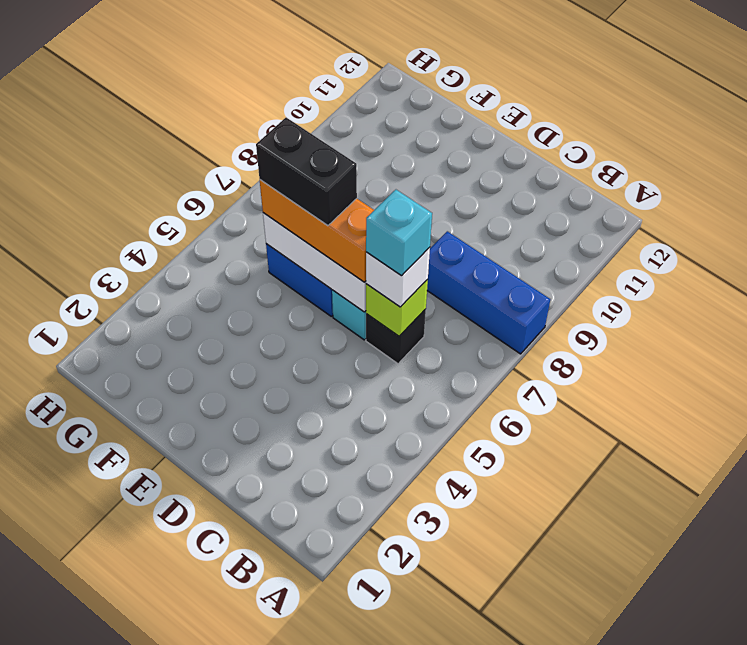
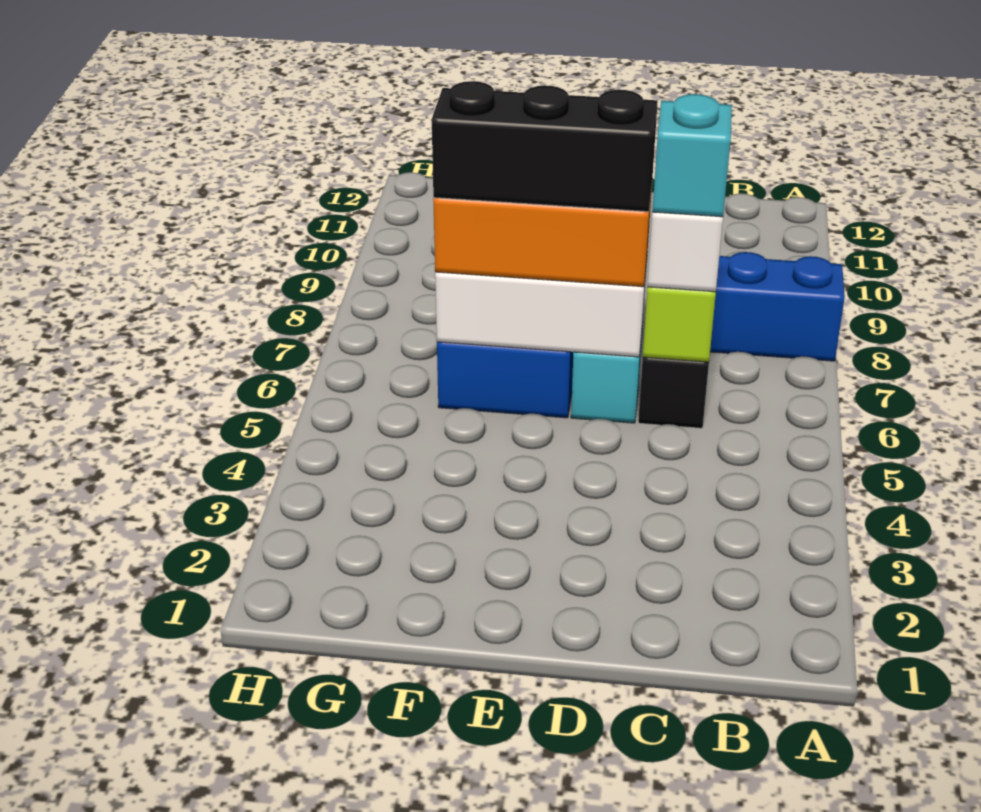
black brick E6:F6 level 4 -> black brick D6:F6 level 4

